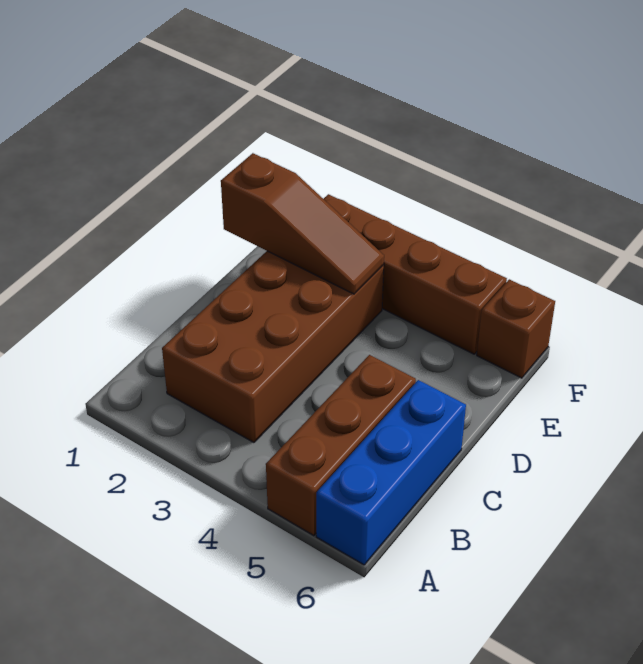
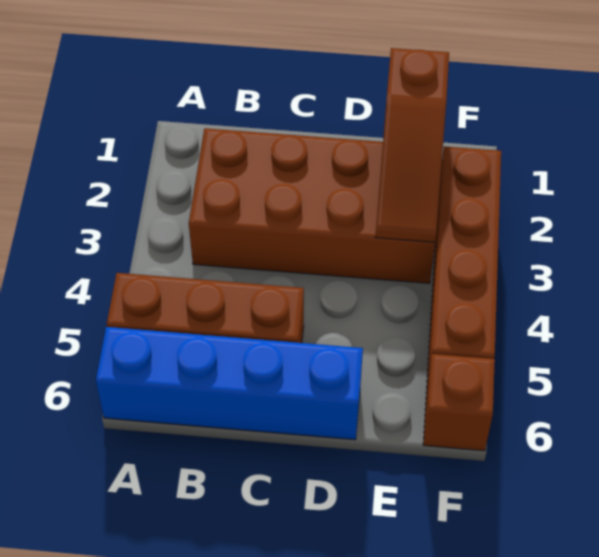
blue brick A6:C6 level 1 -> blue brick A6:D6 level 1

